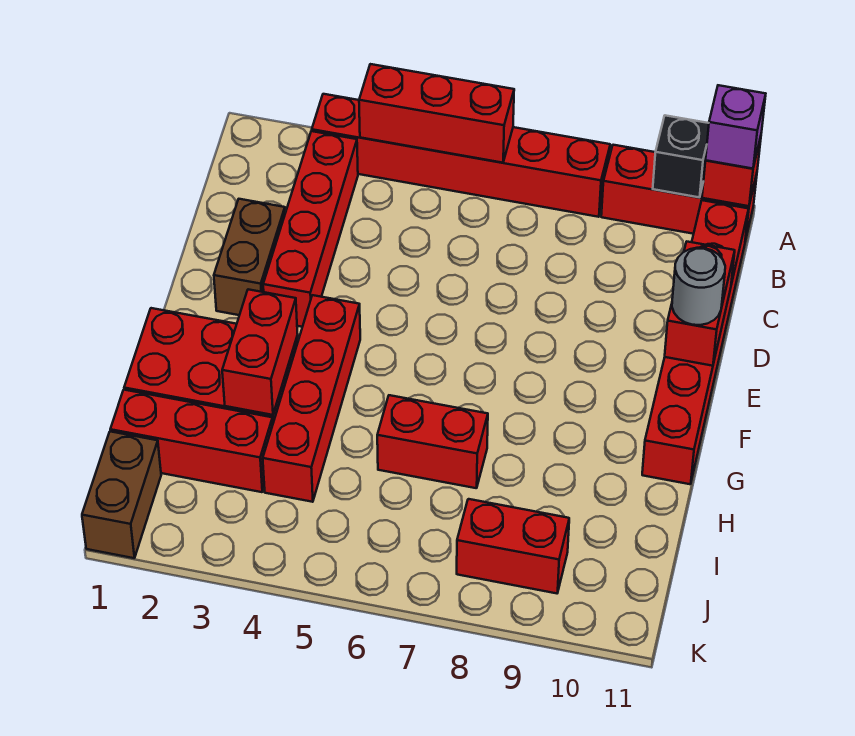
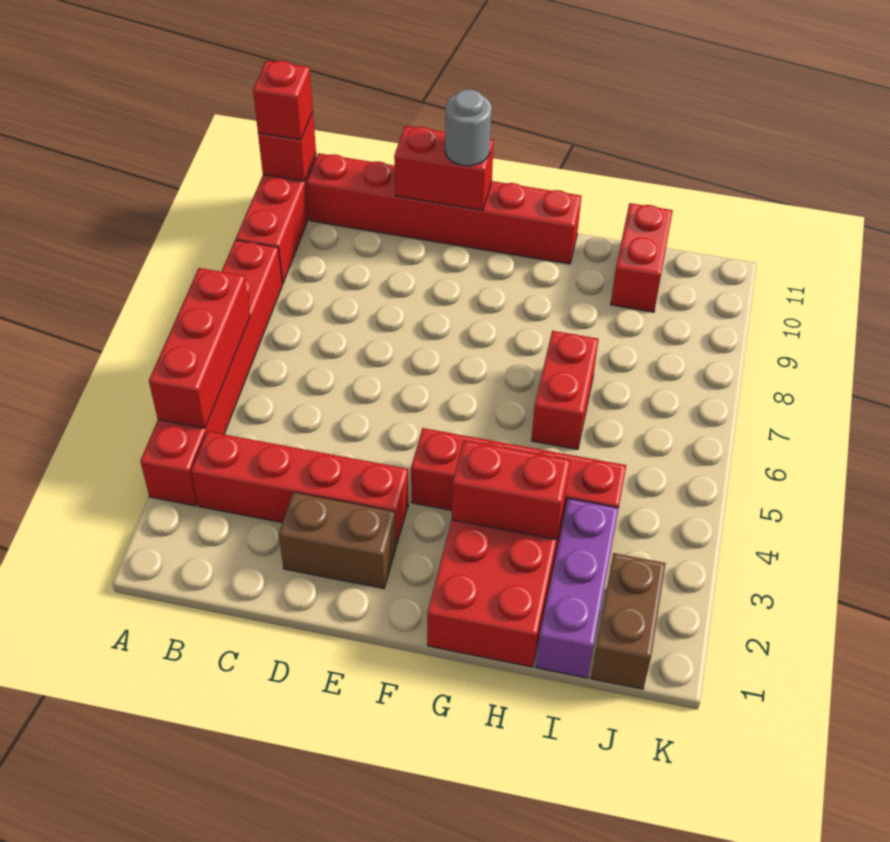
black brick A10 level 2 -> none
purple brick A11 level 3 -> red brick A11 level 3
red brick I1:I3 level 1 -> purple brick I1:I3 level 1
brown brick J1:K1 level 1 -> brown brick J1:J2 level 1
red brick J8:J9 level 1 -> red brick I10:I11 level 1

